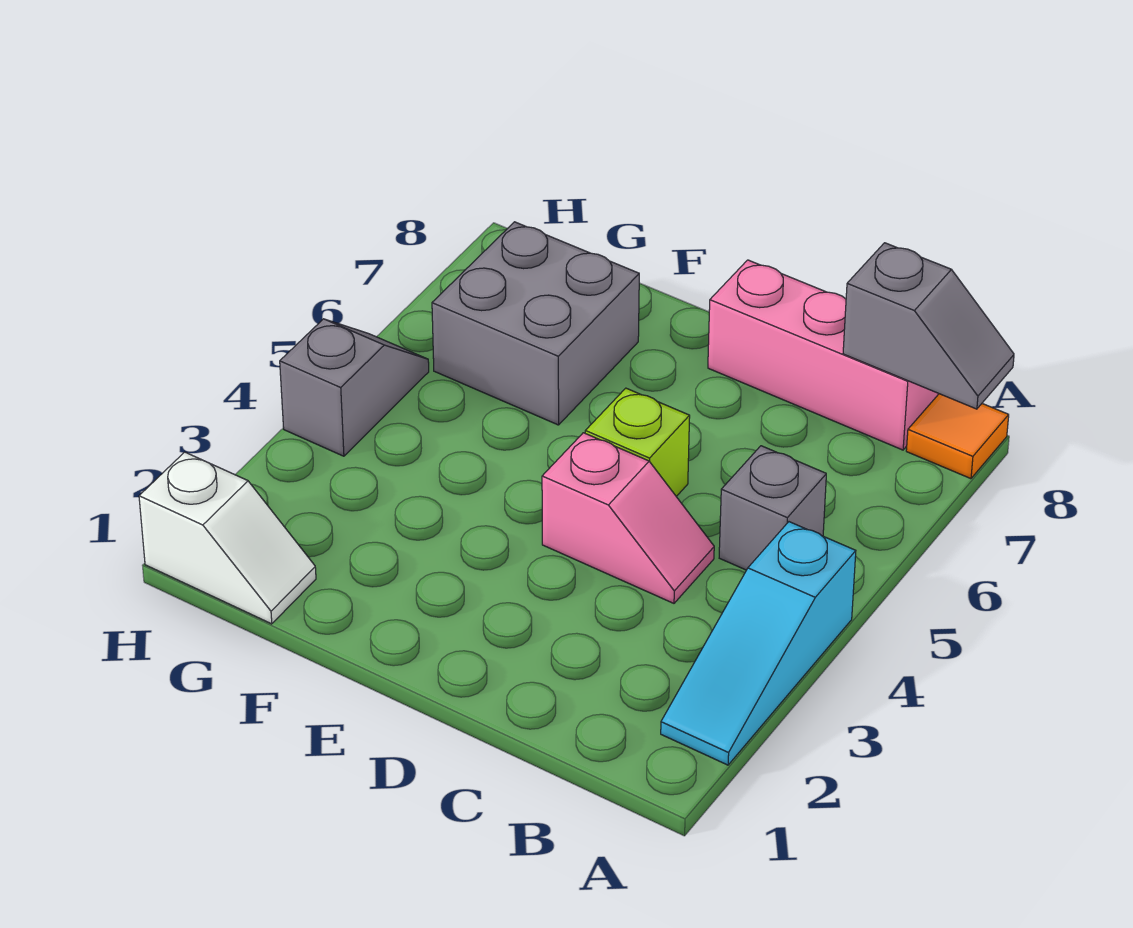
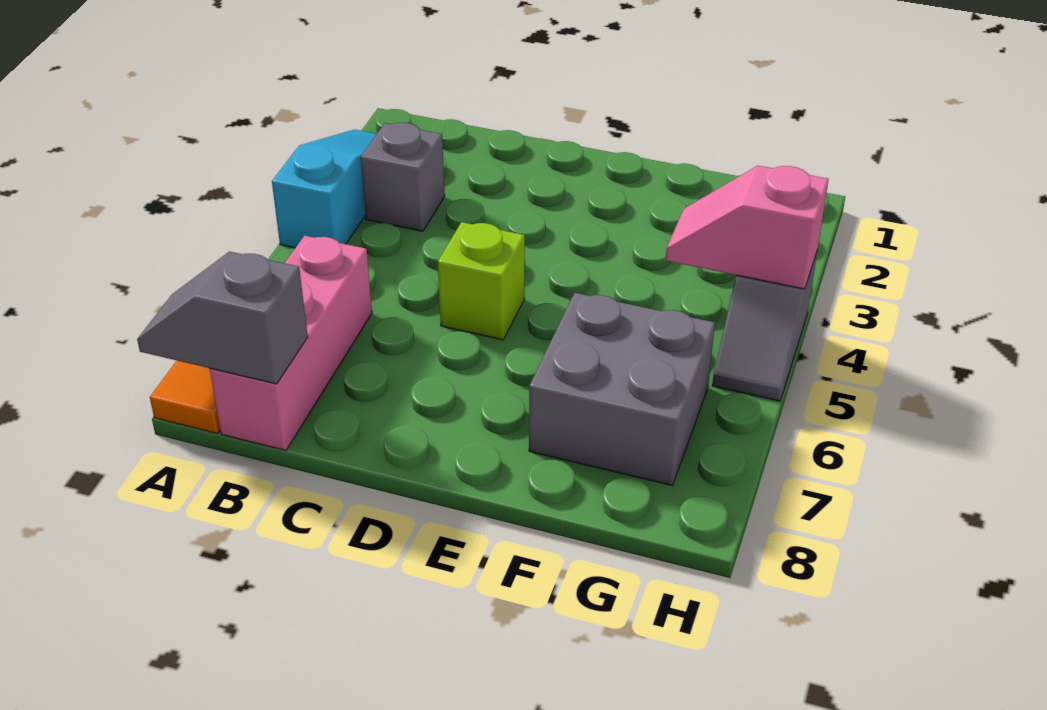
grey brick B5 level 1 -> grey brick B3 level 1
pink brick B8:D8 level 1 -> pink brick B6:B8 level 1
pink slope C4:D4 level 1 top D -> pink slope G4:H4 level 2 top H
white slope G1:H1 level 1 top H -> none

